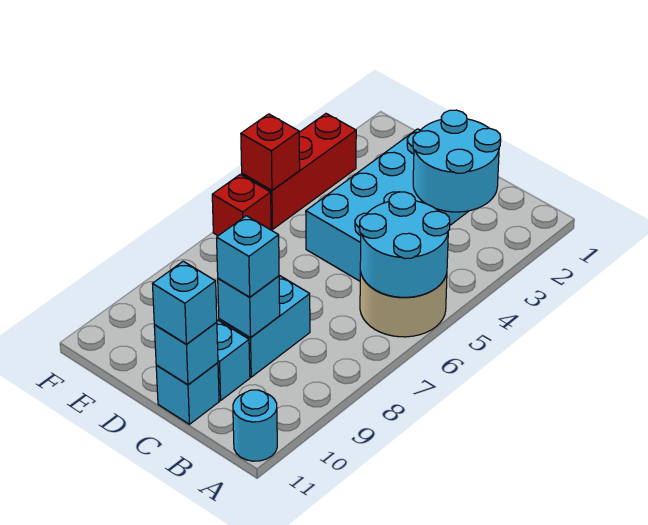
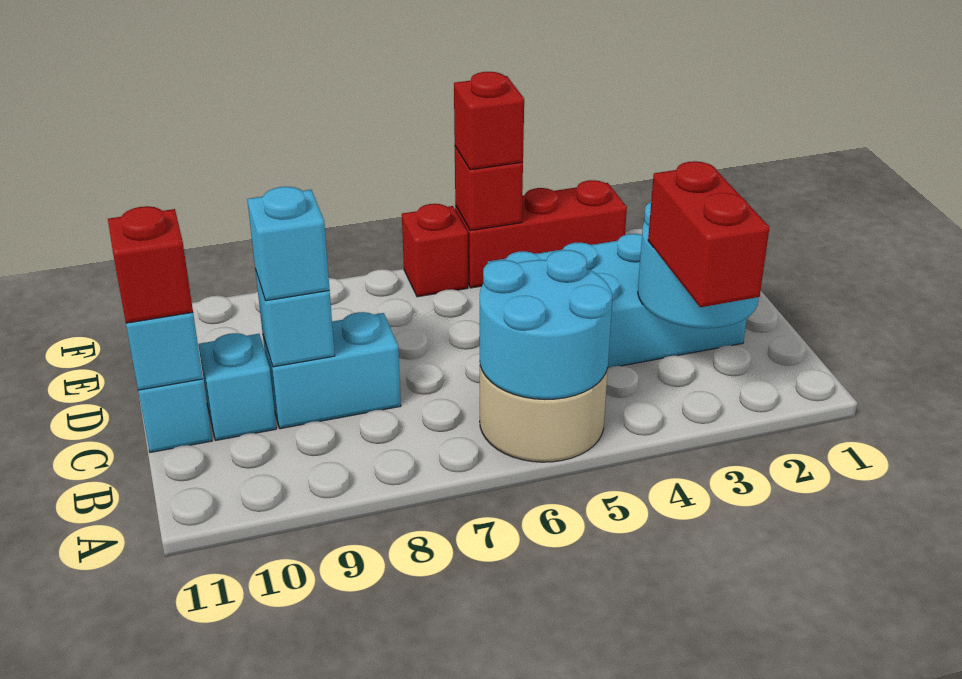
none -> red brick A3:B3 level 3
cyan round brick A11 level 1 -> none
cyan brick C11 level 3 -> red brick C11 level 3
none -> red brick F5 level 3

